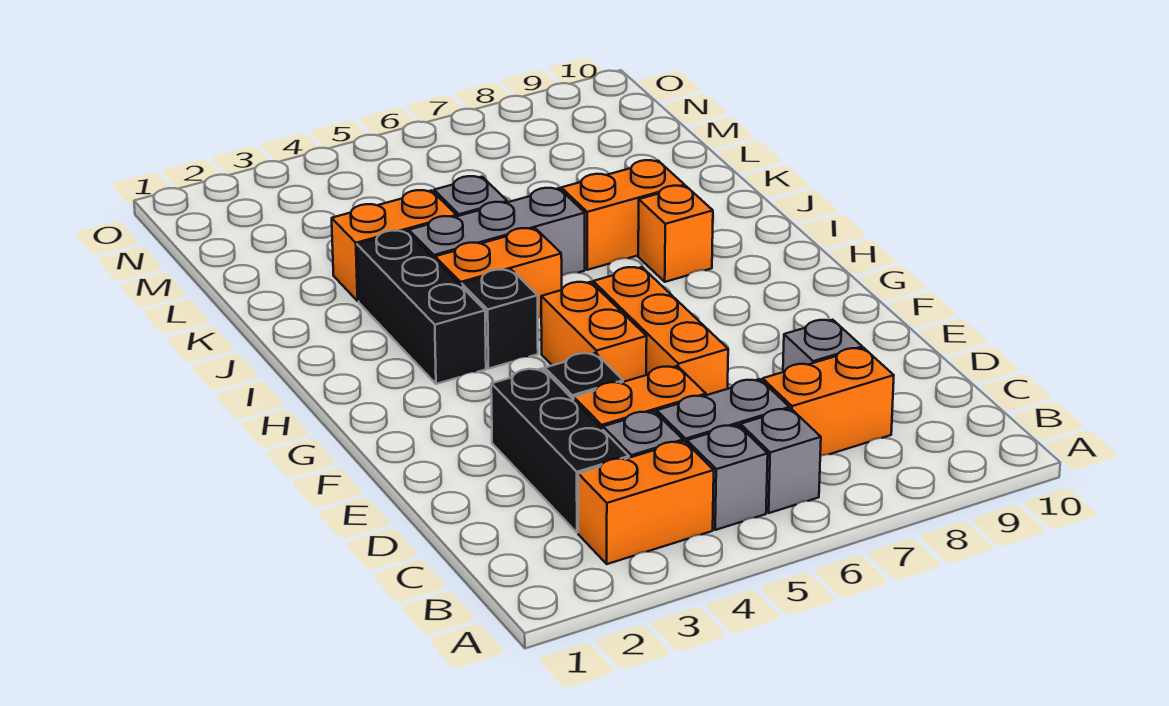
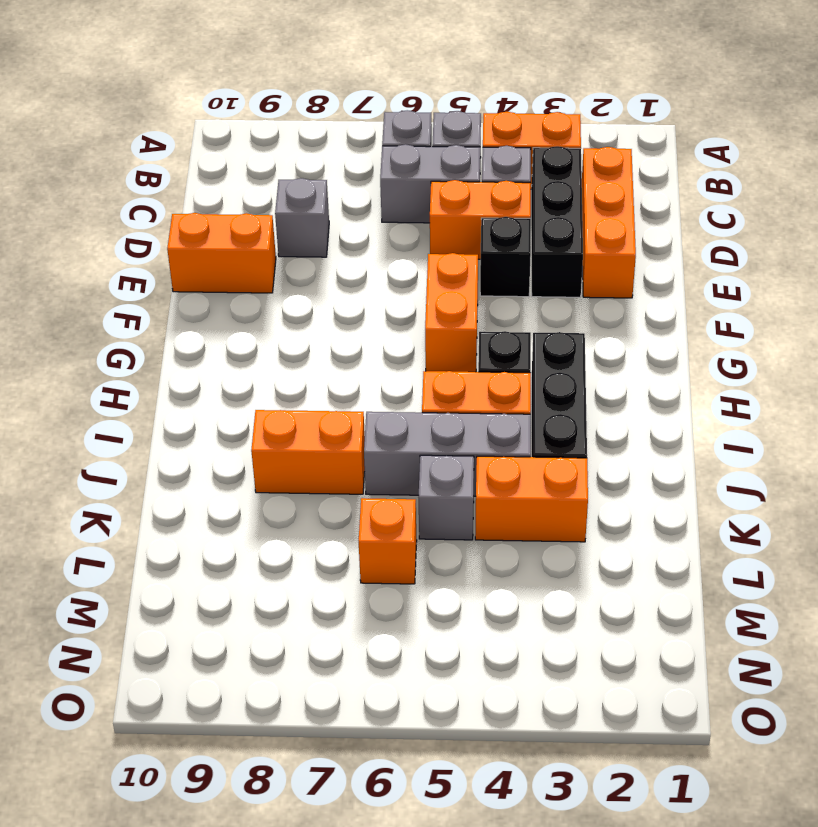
orange brick C7:C8 level 1 -> orange brick E9:E10 level 1
orange brick E6:G6 level 1 -> orange brick C2:E2 level 1
orange brick I8 level 1 -> orange brick L6 level 1

